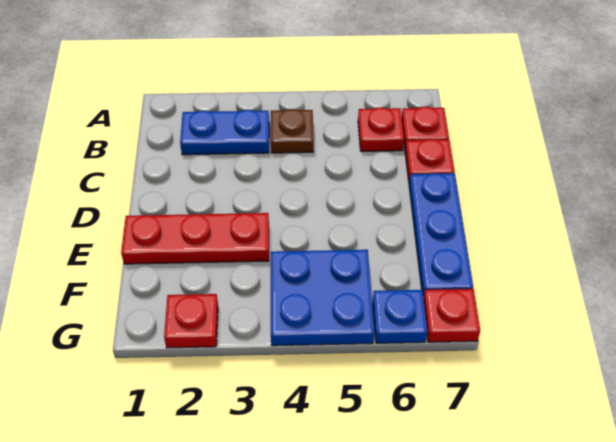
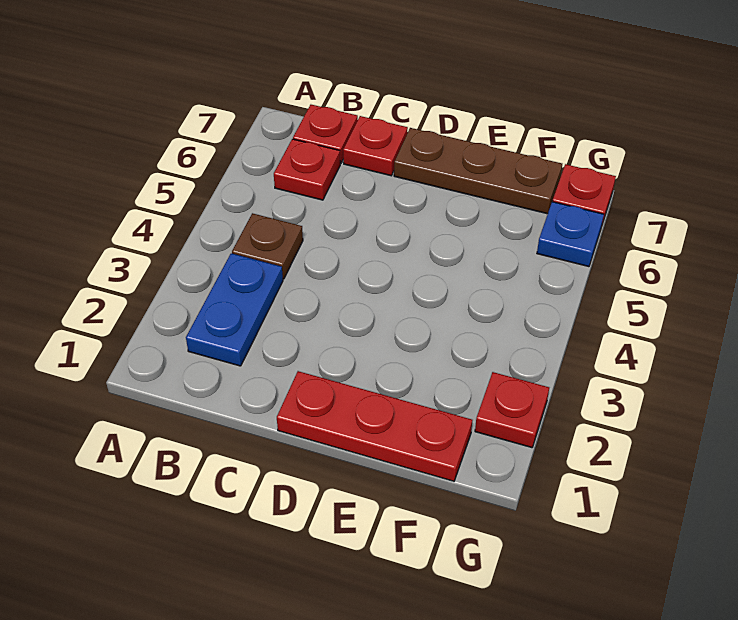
blue plate D7:F7 level 1 -> brown plate D7:F7 level 1
red plate E1:E3 level 1 -> red plate D1:F1 level 1
blue plate F4:G5 level 1 -> none

